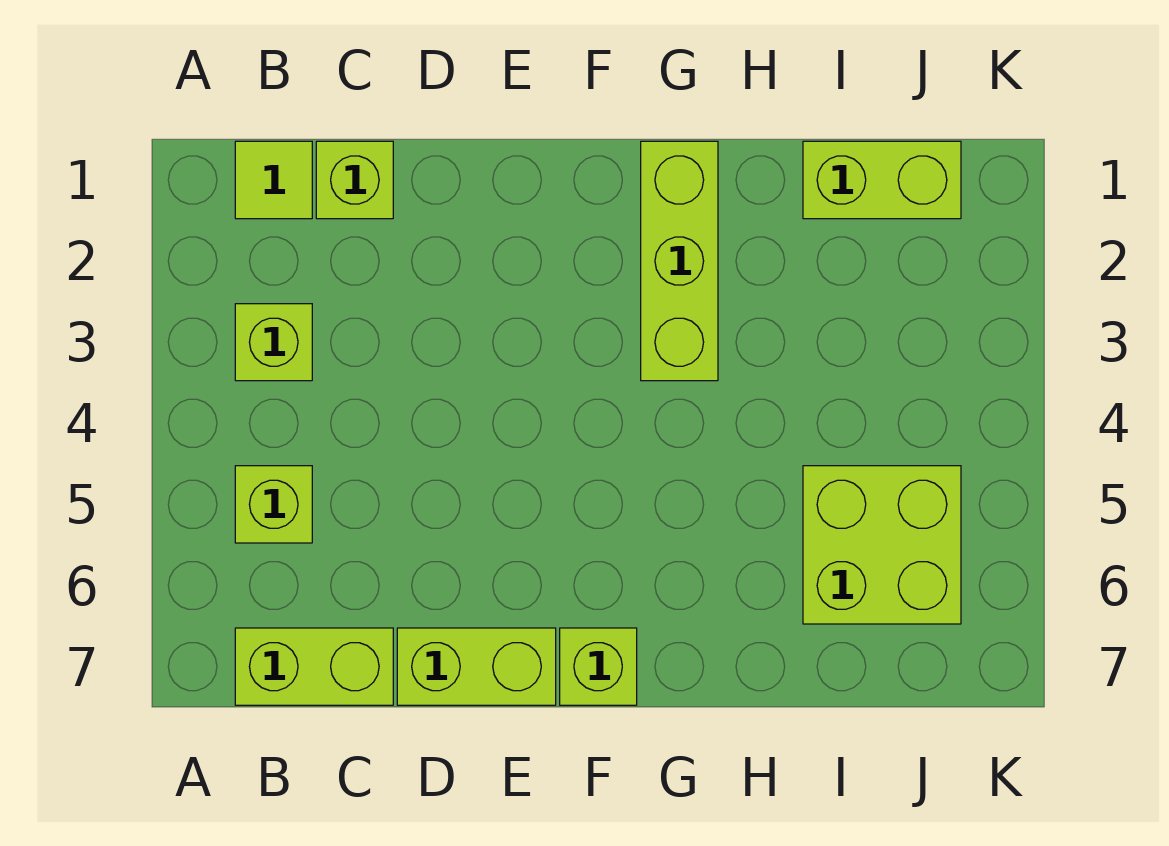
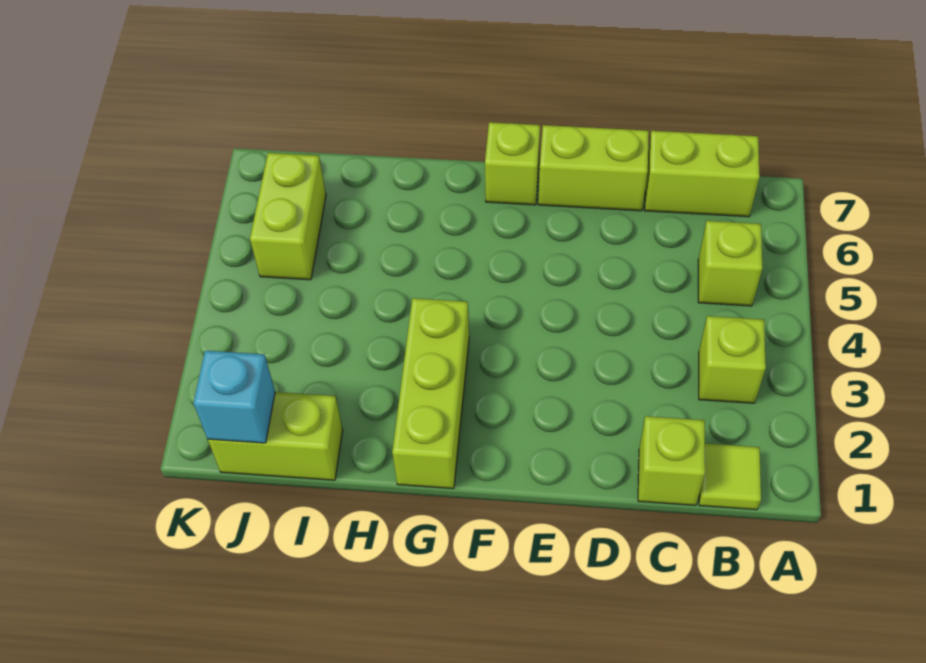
lime brick I5:J6 level 1 -> lime brick J5:J6 level 1
none -> cyan brick J1 level 2

